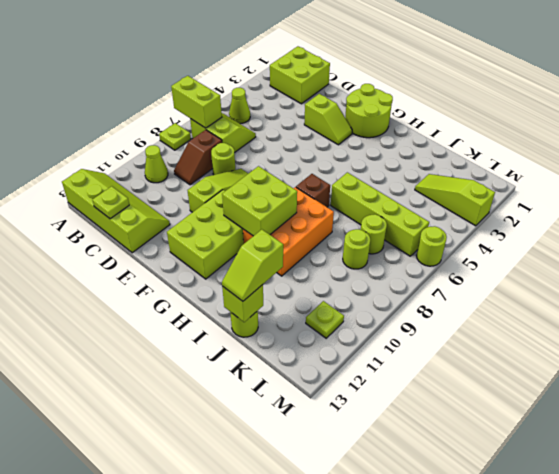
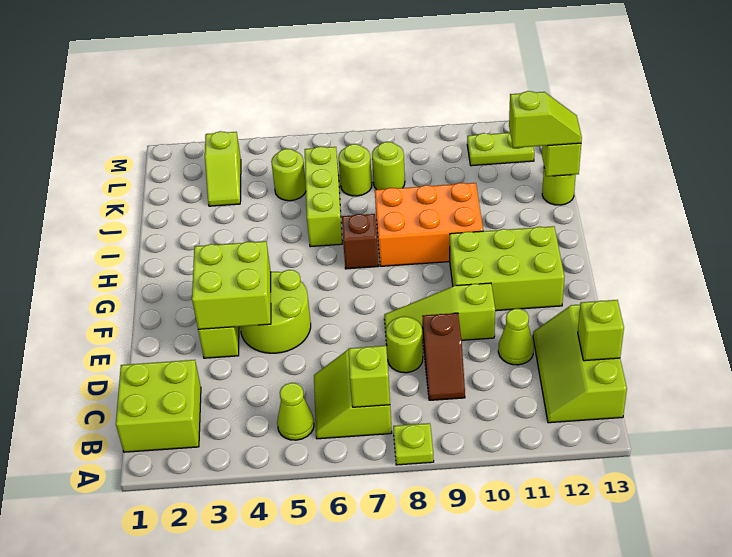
lime brick A7:B7 level 2 -> lime brick B7 level 2
lime slope A12:D13 level 1 top 13 -> lime slope B12:D13 level 1 top 13
lime cone B10 level 1 -> lime cone D11 level 1
brown slope C8:C9 level 1 top 8 -> brown slope C9:D9 level 1 top D
lime plate C13 level 2 -> lime brick C13 level 2
lime round brick F1:G2 level 1 -> lime round brick E4:F5 level 1
lime brick G9:H10 level 2 -> lime brick E3:F4 level 2
lime brick I6:L6 level 1 -> lime brick I6:K6 level 1
lime slope K3:M3 level 1 top M -> lime slope K3:L3 level 1 top L
lime plate L11 level 1 -> lime plate L11:L12 level 1
lime round brick M6 level 1 -> lime round brick K5 level 1

